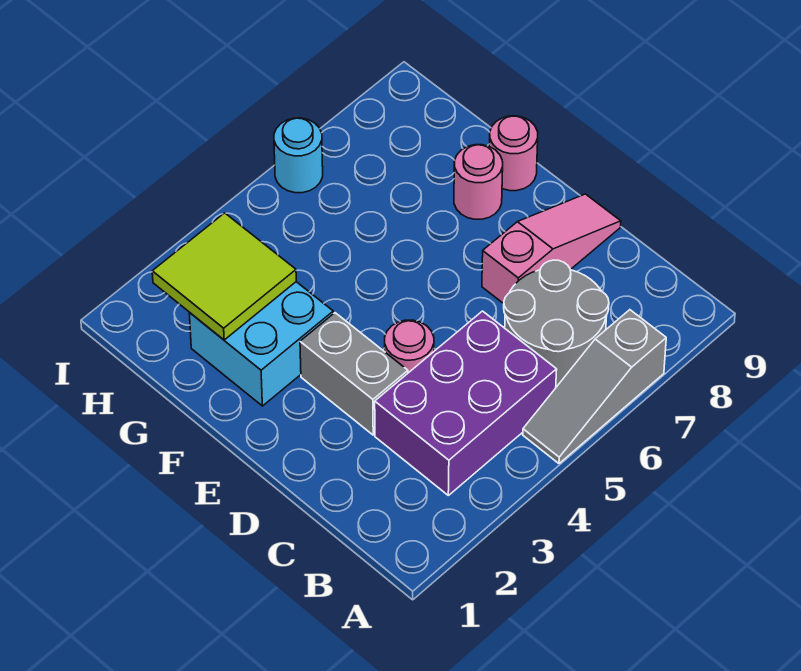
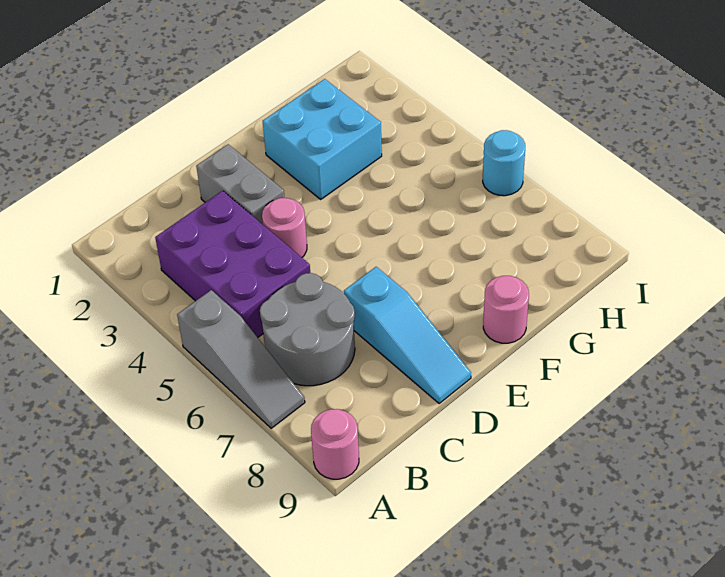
grey slope A5:A7 level 1 top 7 -> grey slope A5:A7 level 1 top 5
grey brick D3:E3 level 1 -> grey brick D2:D3 level 1
pink slope D7:D9 level 1 top 7 -> cyan slope D7:D9 level 1 top 7
pink round brick F8 level 1 -> pink round brick A9 level 1
lime tile G2:H3 level 2 -> none

